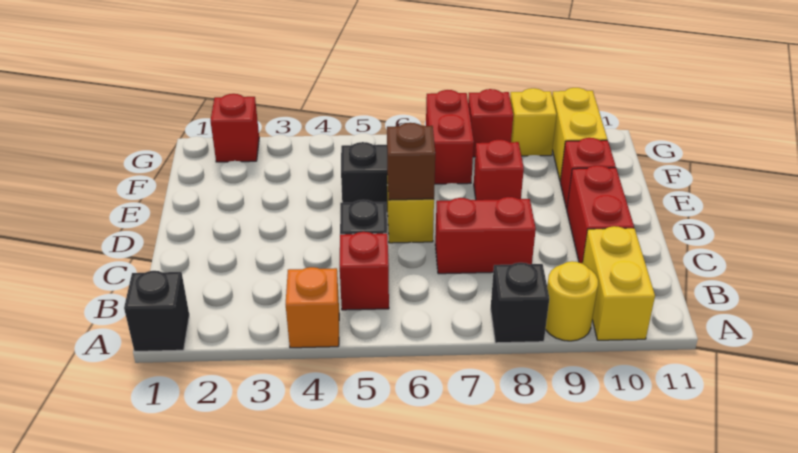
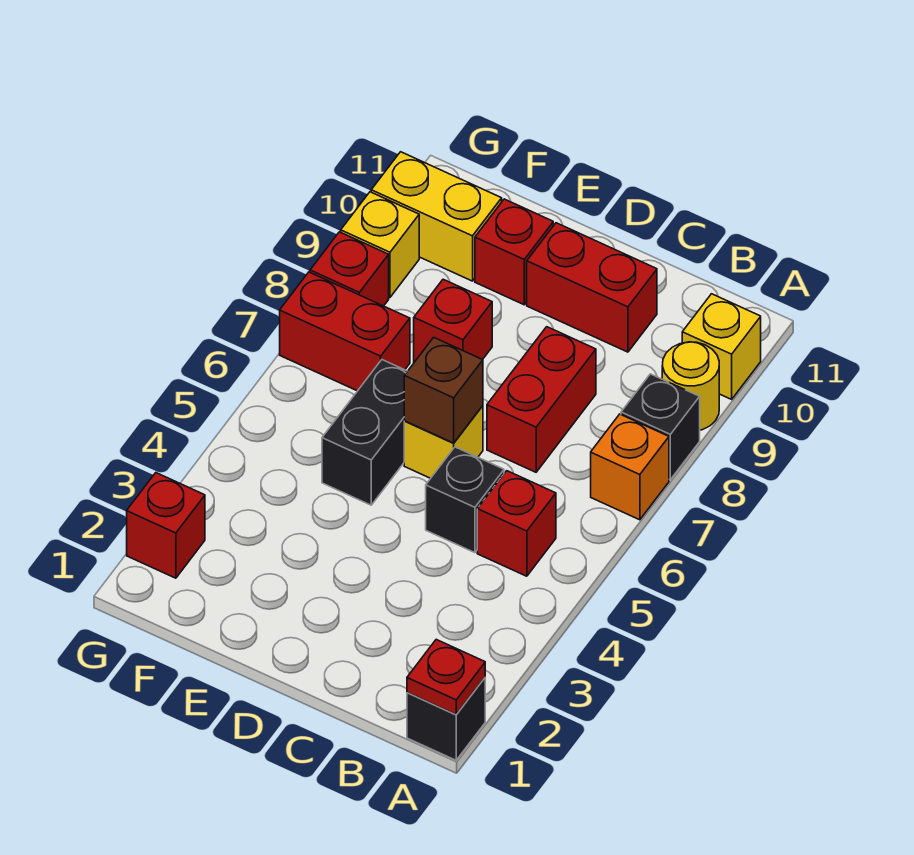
none -> red plate A1 level 2
orange brick A4 level 1 -> orange brick A7 level 1
yellow brick A10:B10 level 1 -> yellow brick A10 level 1

